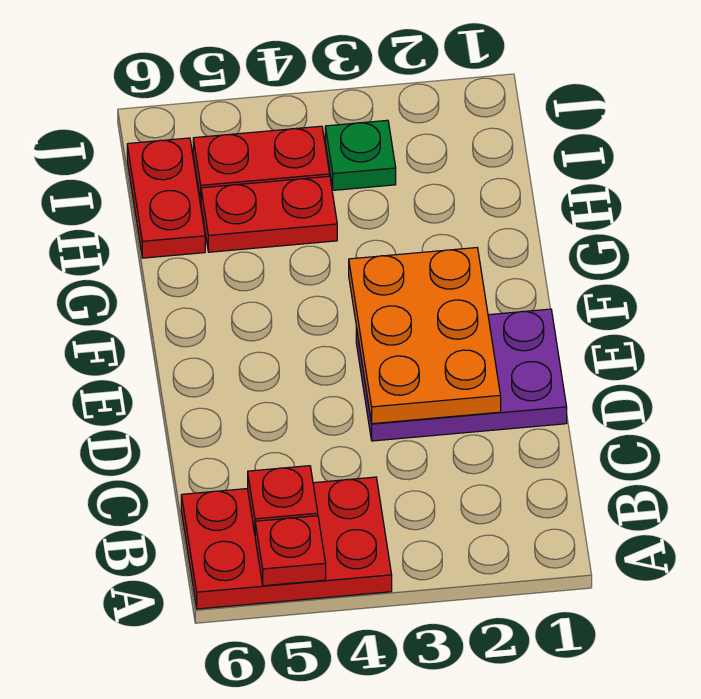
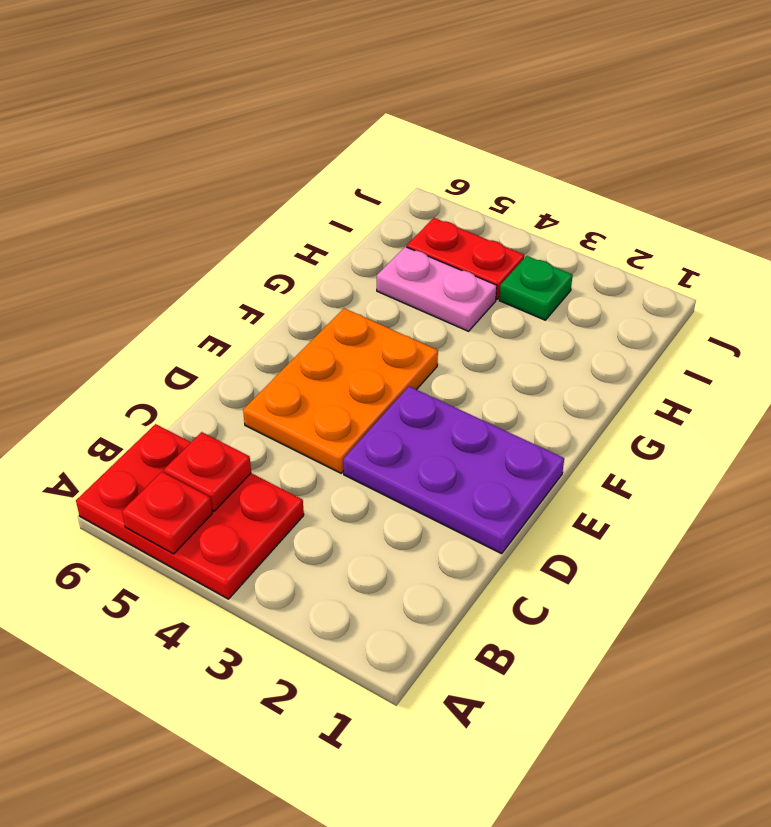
orange plate D2:F3 level 2 -> orange plate D4:F5 level 1
red plate H4:H5 level 1 -> pink plate H4:H5 level 1
red plate H6:I6 level 1 -> none

